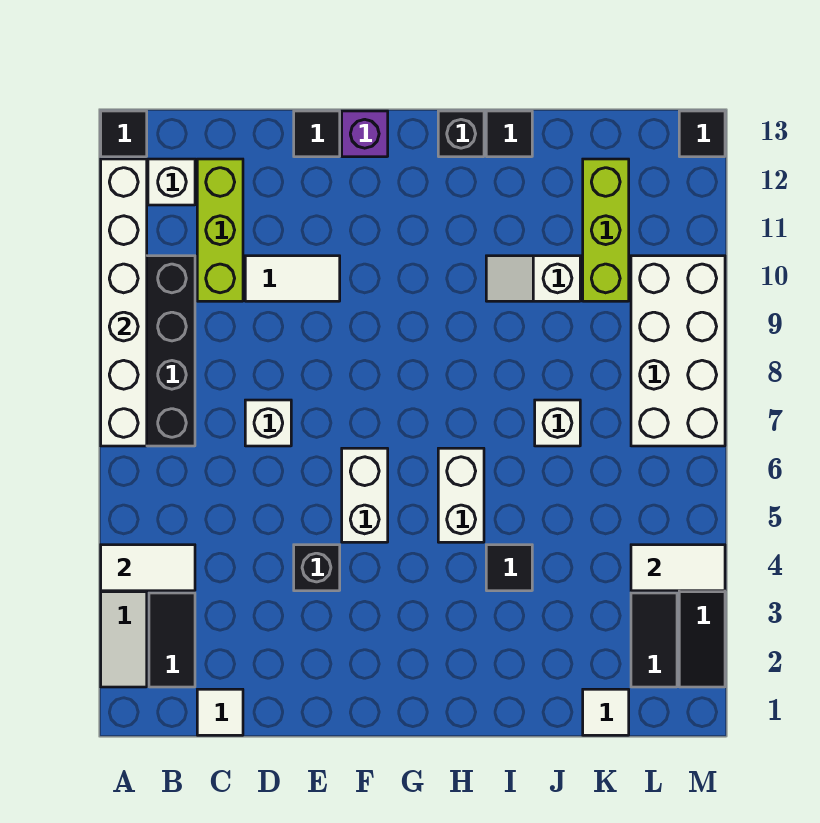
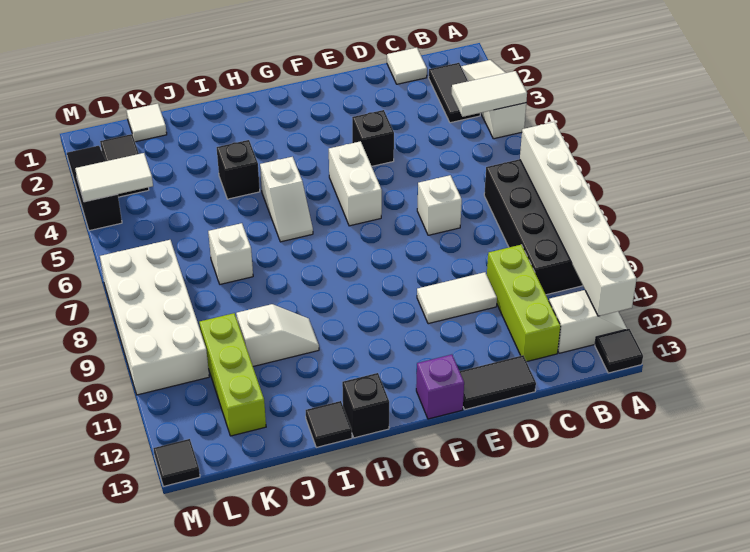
black tile E13 level 1 -> black tile D13:E13 level 1
white brick H5:H6 level 1 -> white slope H5:H6 level 1 top 5
black tile I4 level 1 -> black brick I4 level 1

